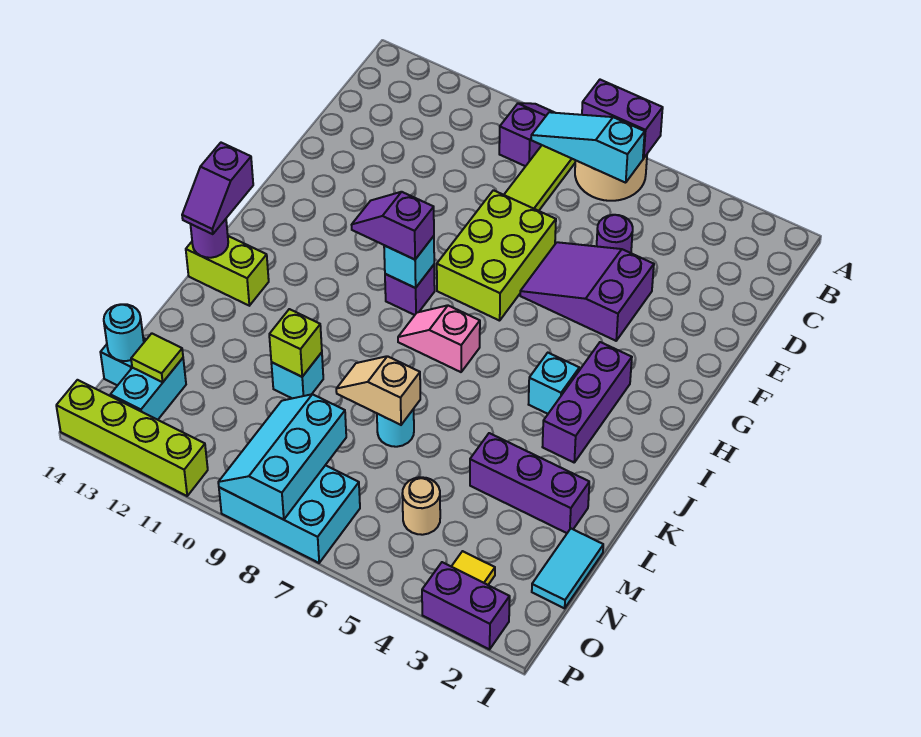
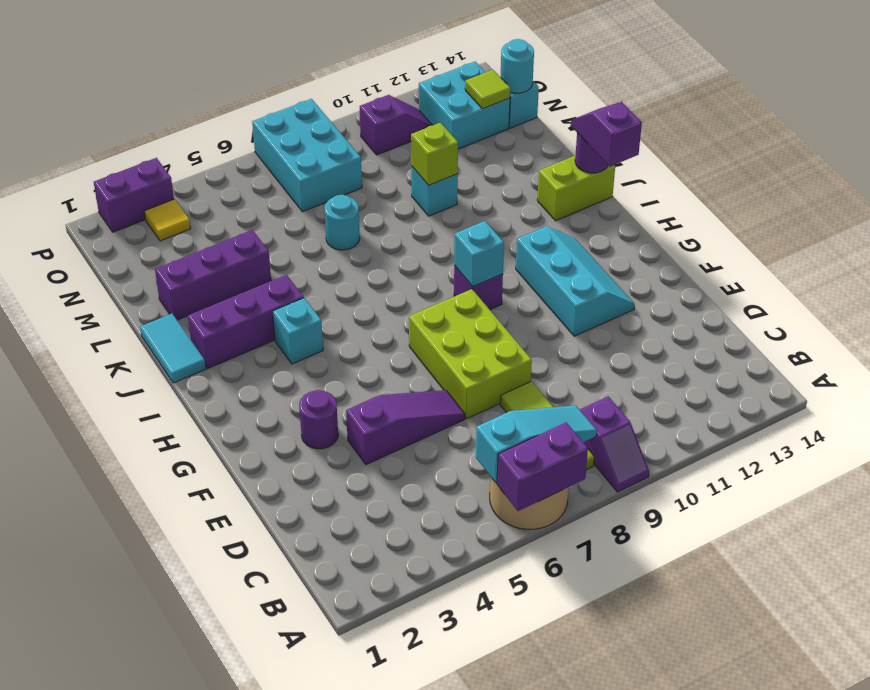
purple round brick D5 level 1 -> purple round brick F3 level 1
purple slope E4:F6 level 1 top 4 -> purple slope E4:E6 level 1 top 4
purple brick H3:J3 level 1 -> purple brick J2:J4 level 1
purple slope H9:H10 level 3 top 9 -> purple slope O10:O11 level 1 top 10
pink slope I7:I8 level 1 top 7 -> none
tan slope L7:L8 level 2 top 7 -> none
cyan tile M1:N1 level 1 -> cyan tile J1:K1 level 1
tan round brick N5 level 1 -> none
cyan slope N8:P9 level 2 top 8 -> cyan slope F11:H12 level 1 top 11
cyan brick N13:O13 level 1 -> cyan brick N12:O13 level 1
cyan brick O7:P9 level 1 -> cyan brick N7:P8 level 1
lime brick P11:P14 level 1 -> none

